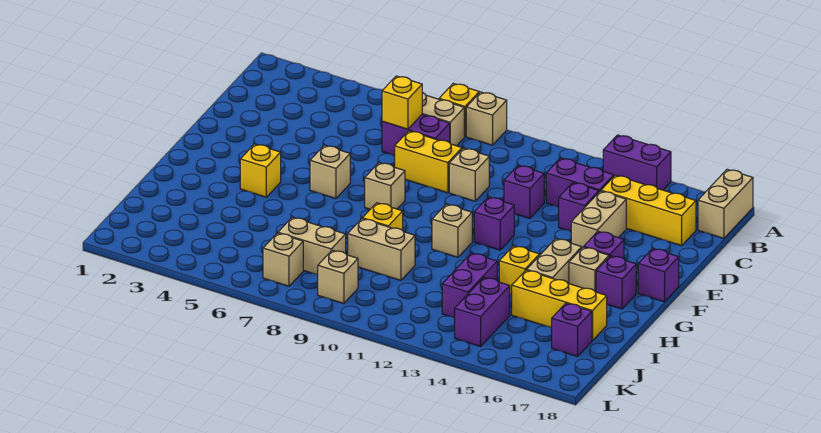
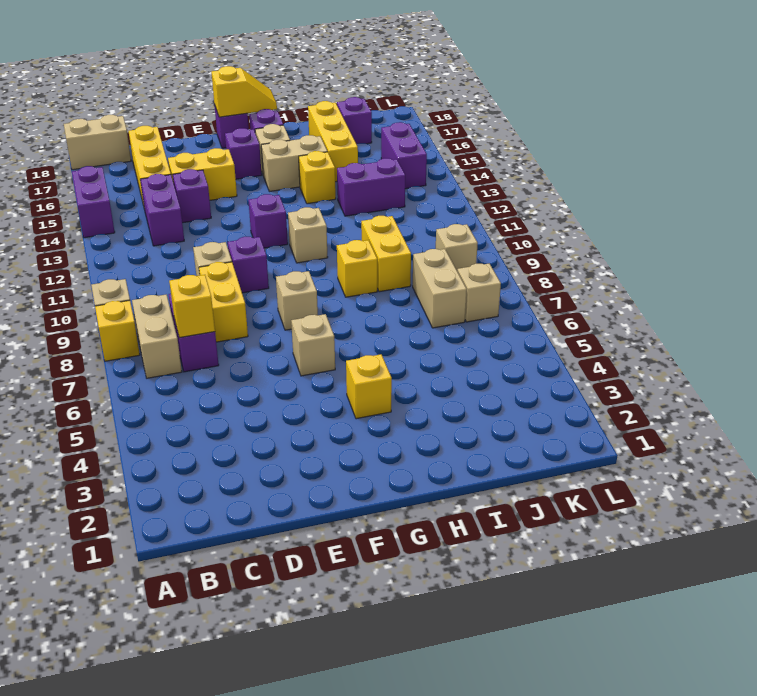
purple brick D12 level 1 -> purple brick E10 level 1
tan brick D15:E15 level 1 -> yellow brick D15:E15 level 1
none -> yellow slope F18:G18 level 2 top F
tan brick I9:I10 level 1 -> yellow brick I9:I10 level 1
purple brick J14:K14 level 1 -> purple brick K14:K15 level 1

